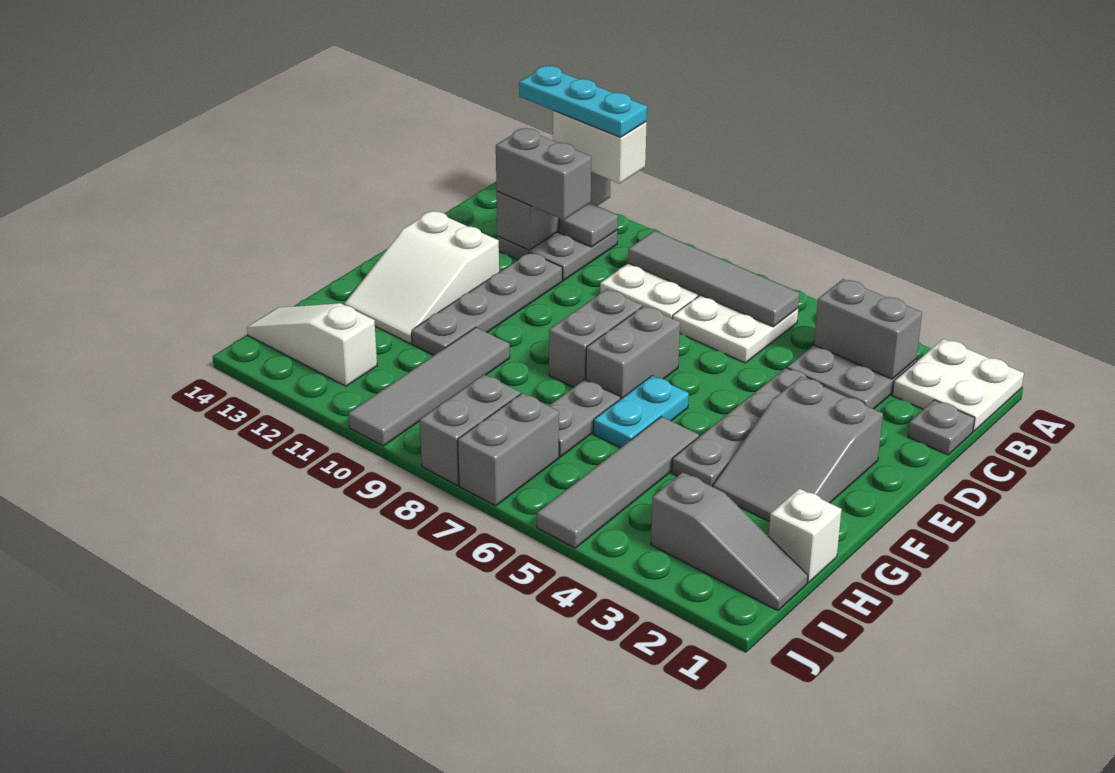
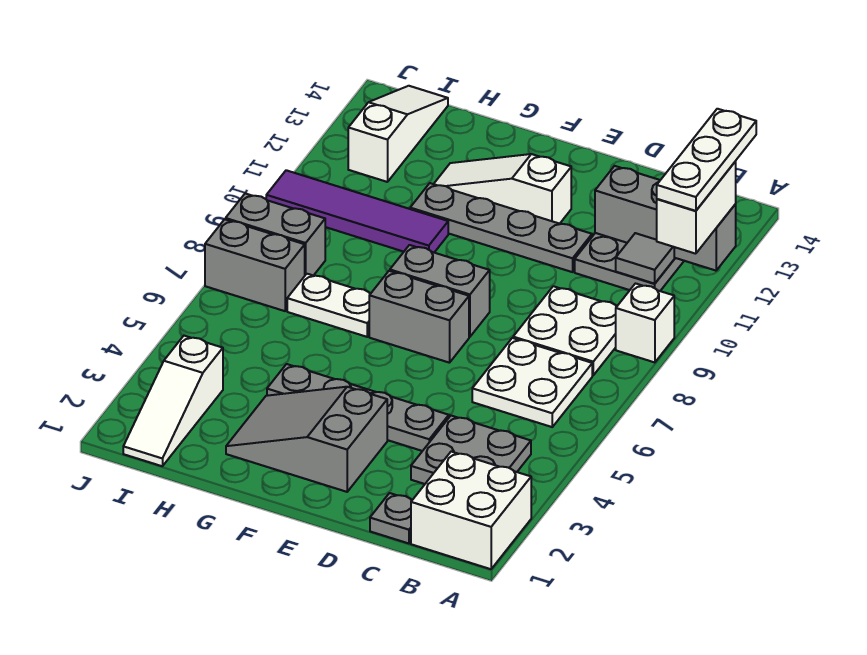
white plate A1:B2 level 1 -> white brick A1:B2 level 1
cyan plate A11:A13 level 4 -> white plate A11:A13 level 4
grey brick B3:B4 level 2 -> none
grey tile B6:B9 level 2 -> none
grey brick C11:C12 level 3 -> none
white slope E12:G13 level 1 top E -> white slope E12:G12 level 1 top E
cyan plate F6:G6 level 1 -> none
grey tile G5:J5 level 1 -> none
grey plate G7:H7 level 1 -> white plate G7:H7 level 1
grey tile G10:J10 level 1 -> purple tile G10:J10 level 1
white brick H1 level 1 -> white brick A9 level 1
grey slope I1:I3 level 1 top 3 -> white slope I1:I3 level 1 top 3

